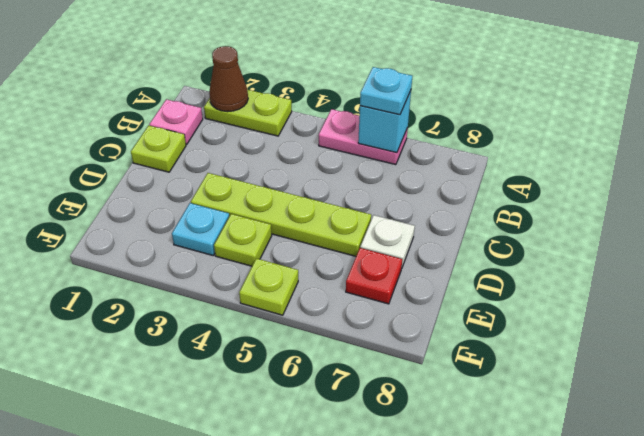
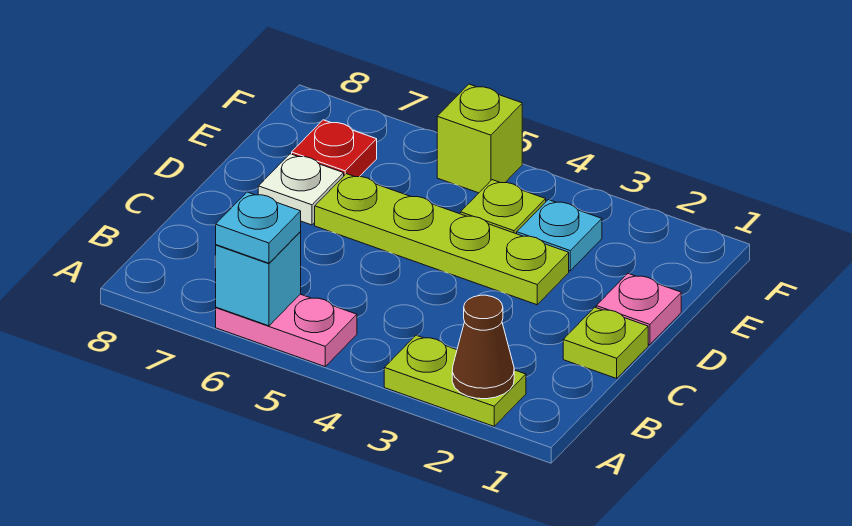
pink plate B1 level 1 -> pink plate D1 level 1
lime plate F5 level 1 -> lime brick F5 level 1

